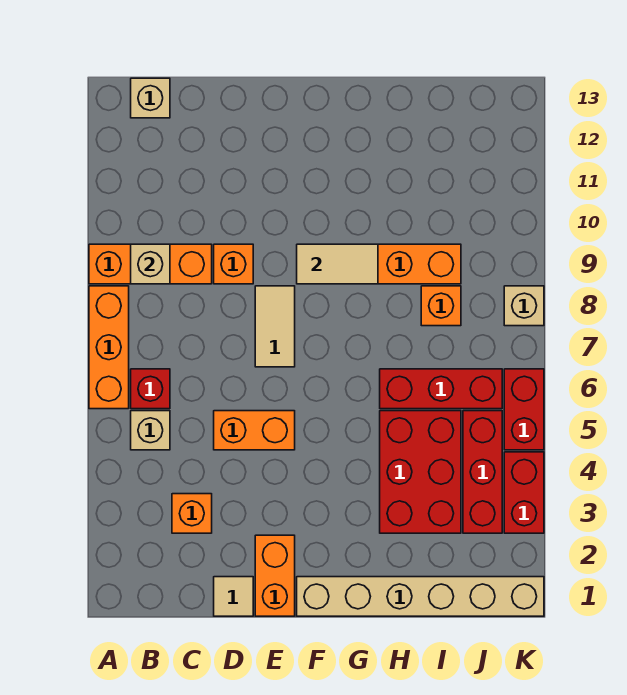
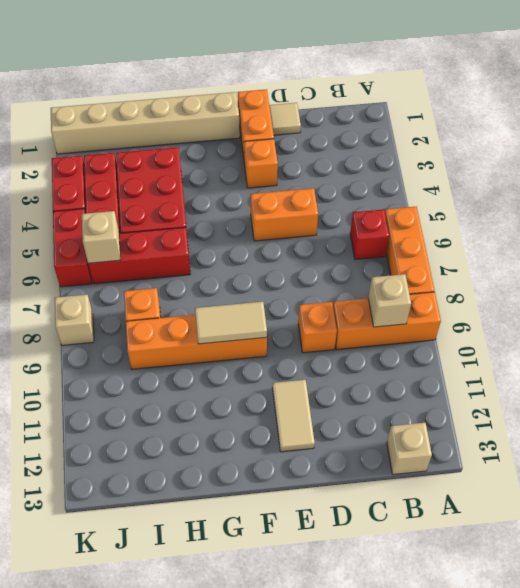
tan brick B5 level 1 -> tan brick J6 level 2
orange brick C3 level 1 -> orange brick E3 level 1
tan tile E7:E8 level 1 -> tan tile E11:E12 level 1

